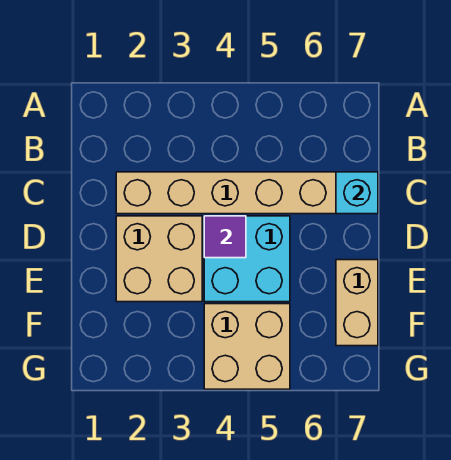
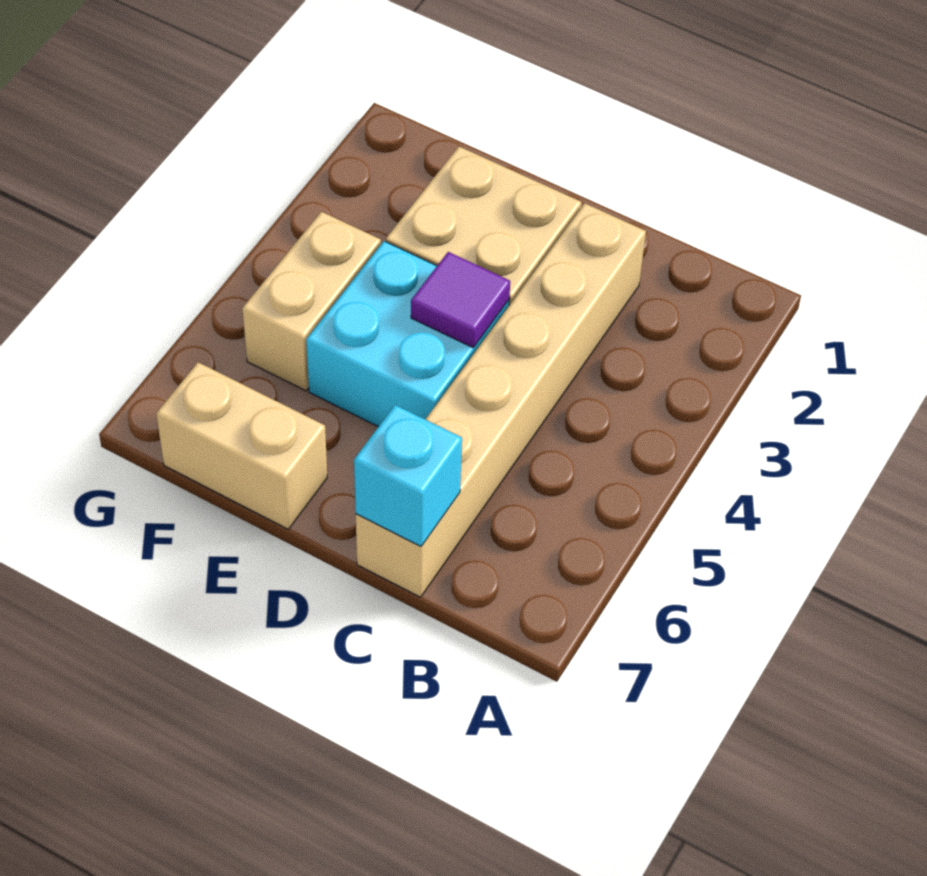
tan brick F4:G5 level 1 -> tan brick F4:F5 level 1

